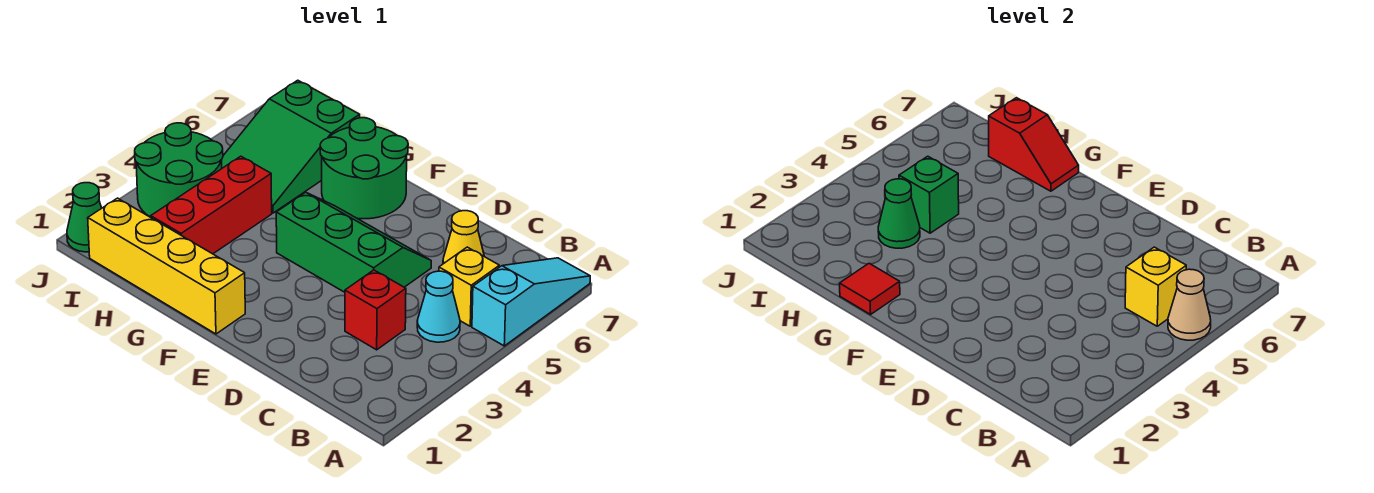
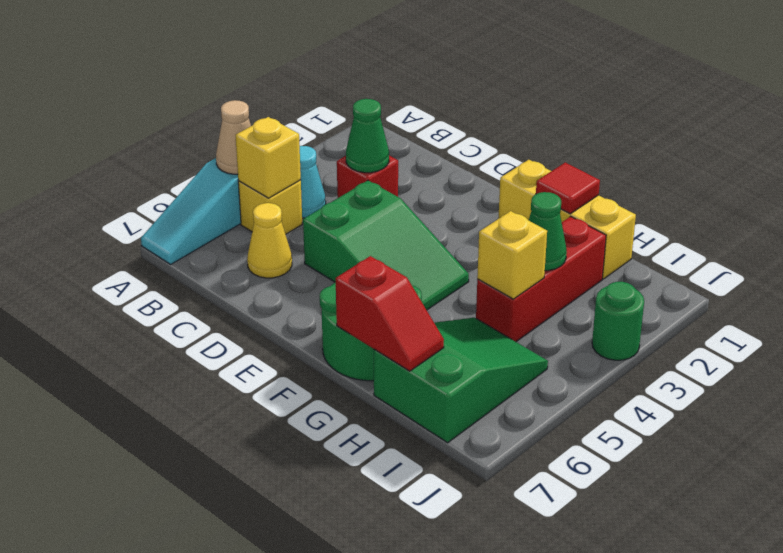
green slope D4:F5 level 1 top 4 -> green slope D4:F5 level 1 top D
yellow brick F1:I1 level 1 -> yellow brick F1:H1 level 1
red slope G7:H7 level 2 top H -> red slope G7:H7 level 2 top G
green brick H4 level 2 -> yellow brick H4 level 2
green round brick I3:J4 level 1 -> green round brick J3 level 1
green cone J1 level 1 -> green cone C3 level 2

